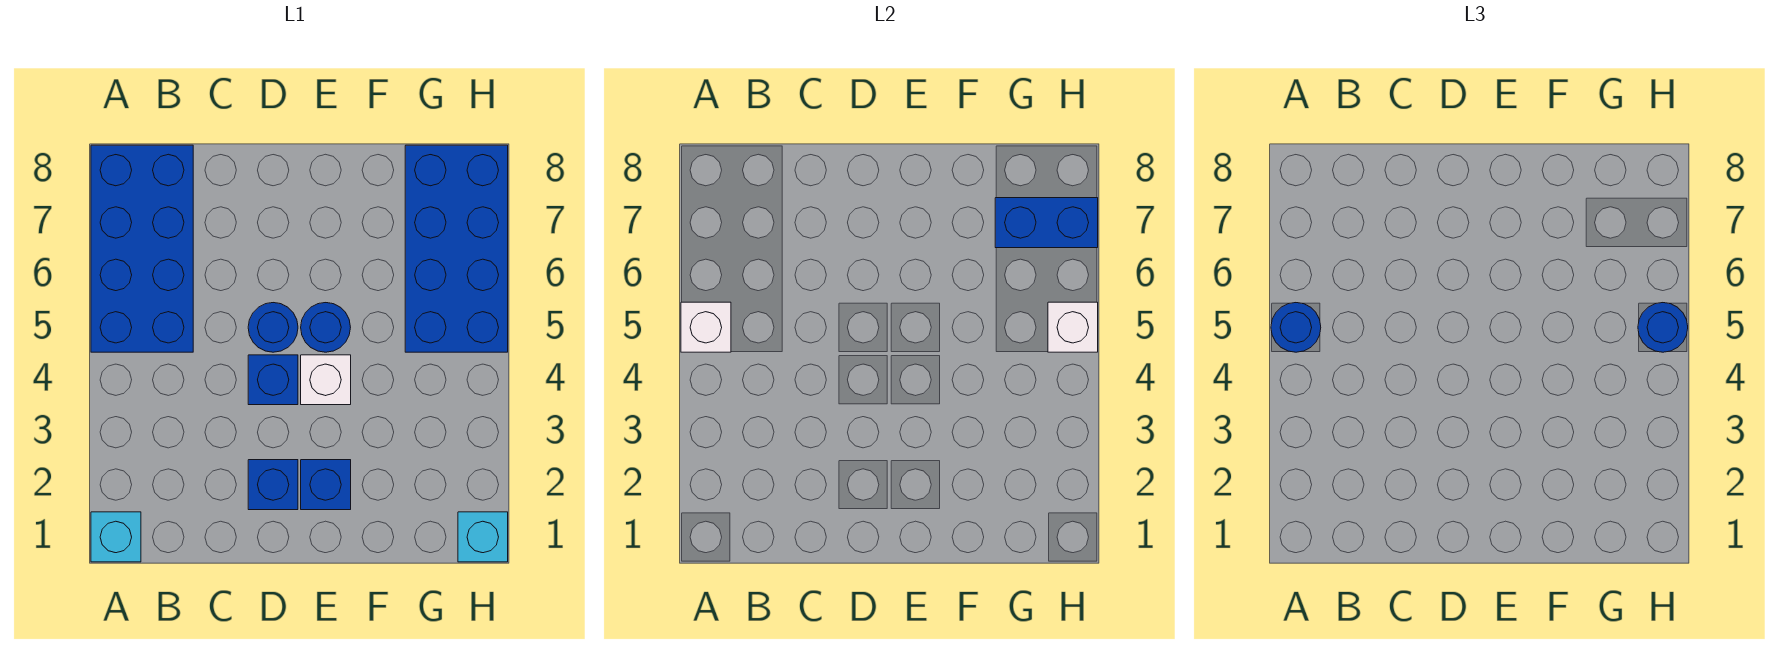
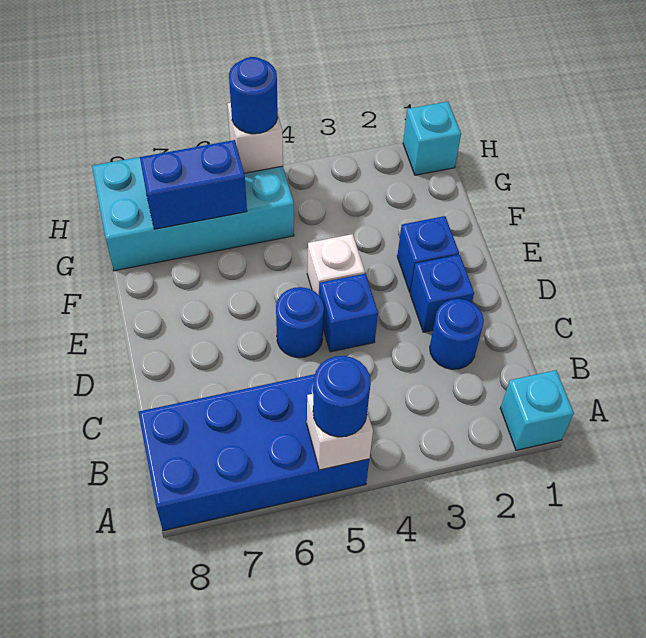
blue round brick E5 level 1 -> blue round brick C2 level 1
blue brick G5:H8 level 1 -> cyan brick G5:H8 level 1
blue brick G7:H7 level 2 -> blue brick G6:G7 level 2

